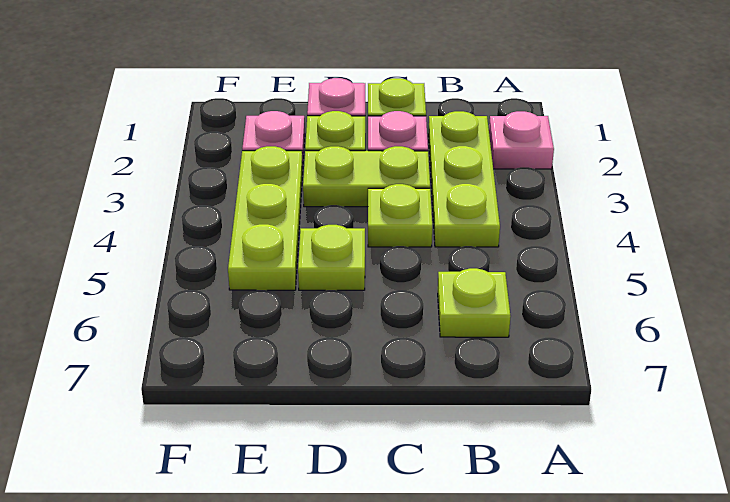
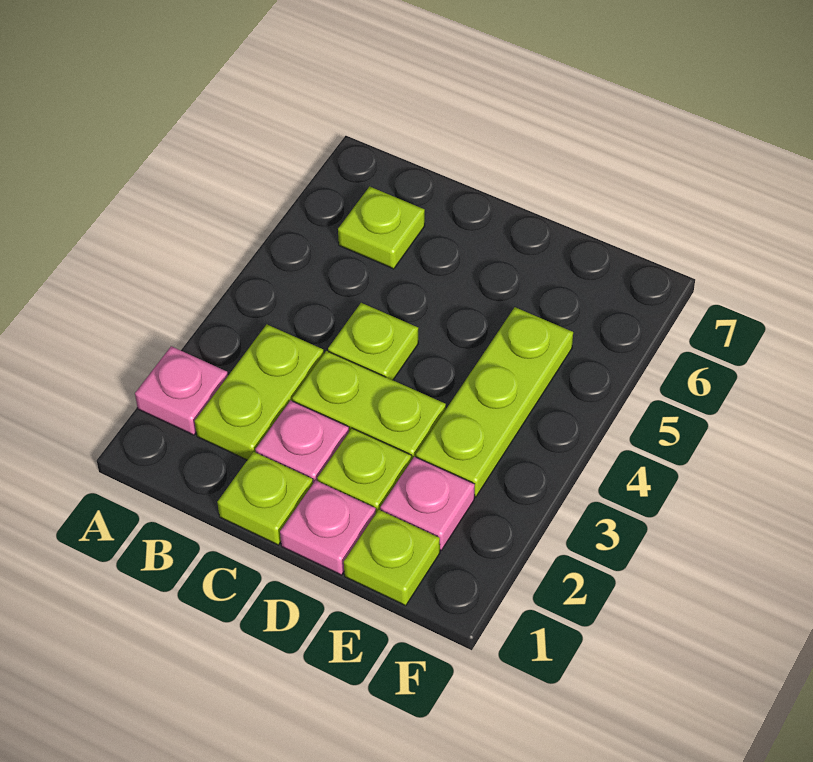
lime plate B2:B4 level 1 -> lime plate B2:B3 level 1
lime plate D5 level 1 -> lime plate E1 level 1

